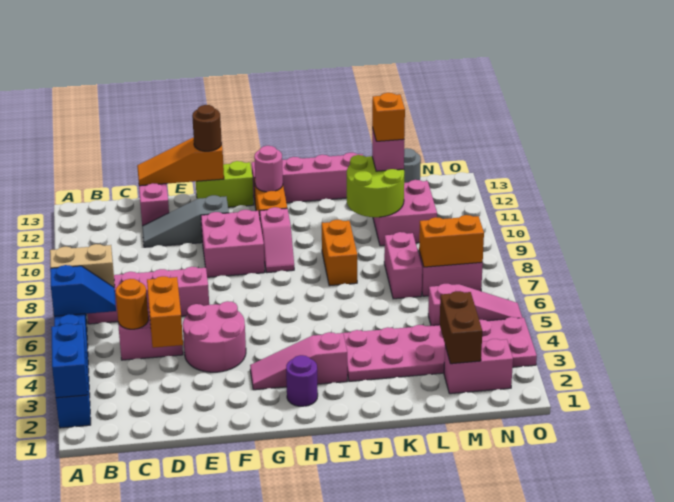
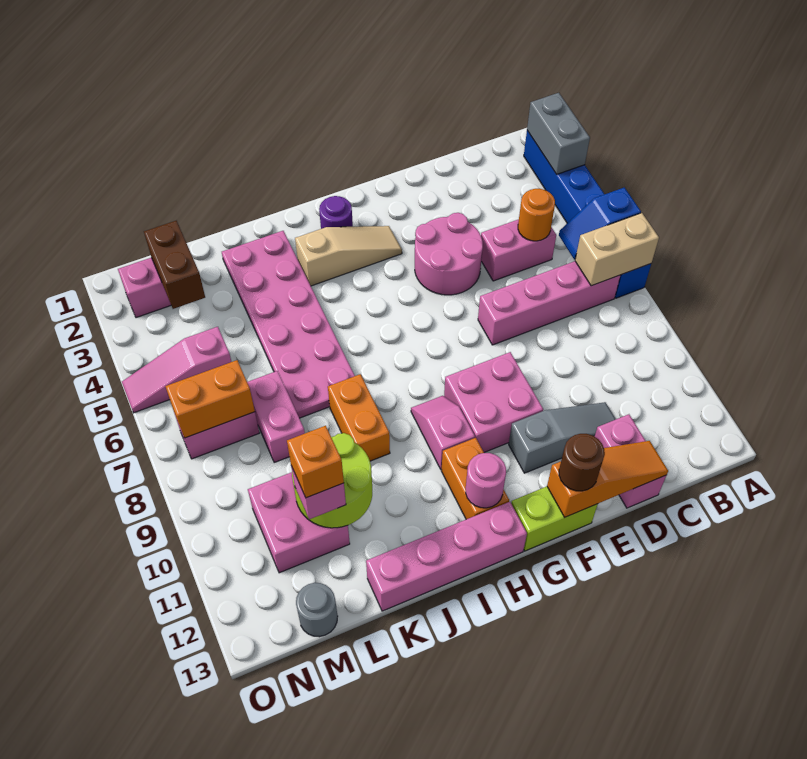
blue brick A2:A3 level 2 -> grey brick A2:A3 level 2
orange brick D4:D5 level 2 -> none
pink slope G3:I3 level 1 top I -> tan slope G3:I3 level 1 top I
pink plate J3:O4 level 1 -> pink plate J2:K7 level 1

